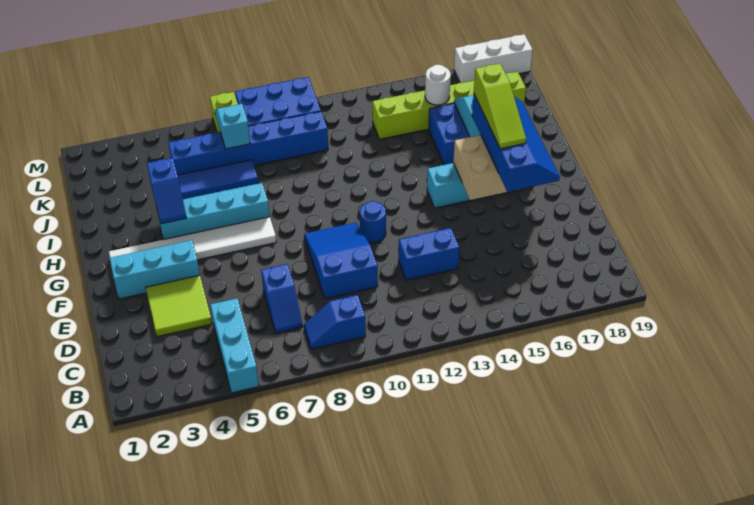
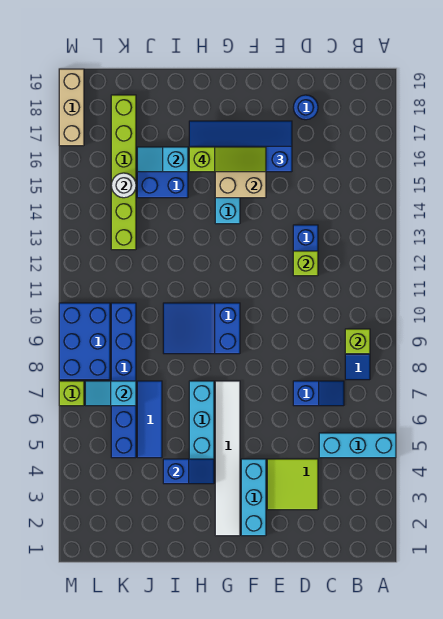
none -> lime brick B9 level 2
blue slope D9:F10 level 1 top D -> blue slope G9:I10 level 1 top G
none -> lime brick D12 level 2
blue round brick F11 level 1 -> blue round brick D18 level 1
white brick M17:M19 level 1 -> tan brick M17:M19 level 1

